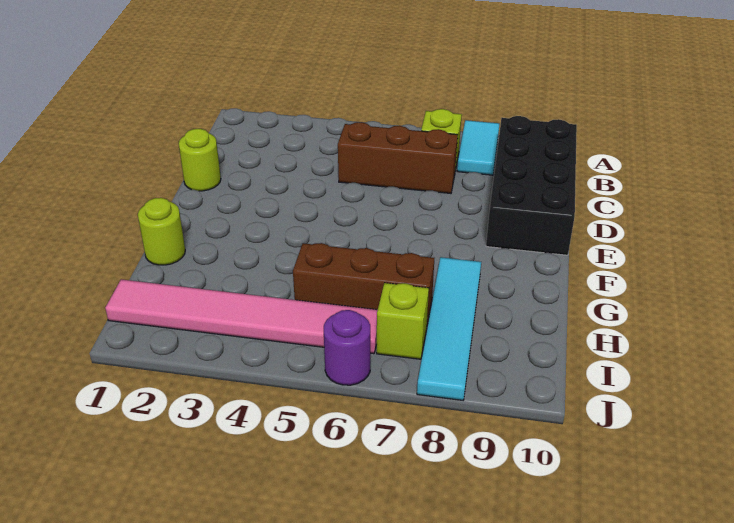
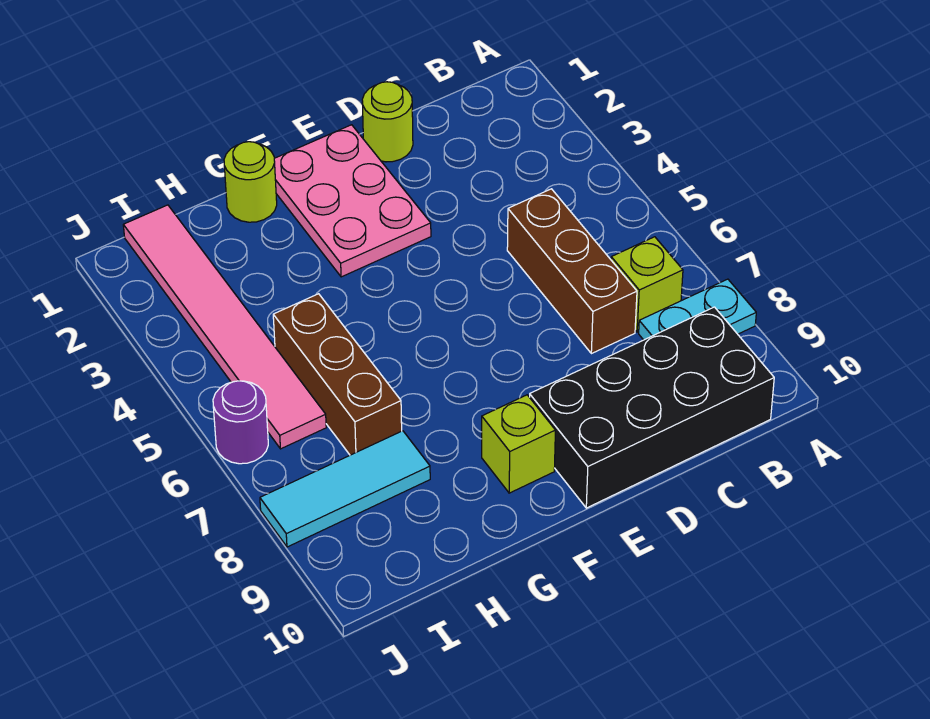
cyan tile A8:B8 level 1 -> cyan plate A8:B8 level 1
none -> pink plate E1:F3 level 1
cyan tile G8:J8 level 1 -> cyan tile H8:J8 level 1
lime brick I7 level 1 -> lime brick F9 level 1

